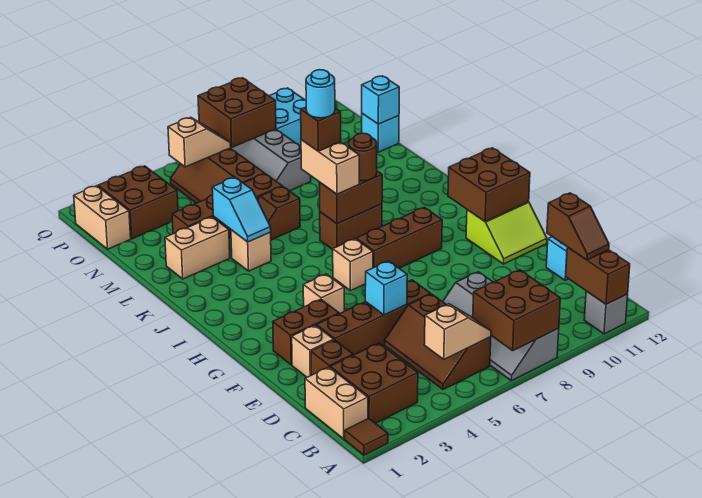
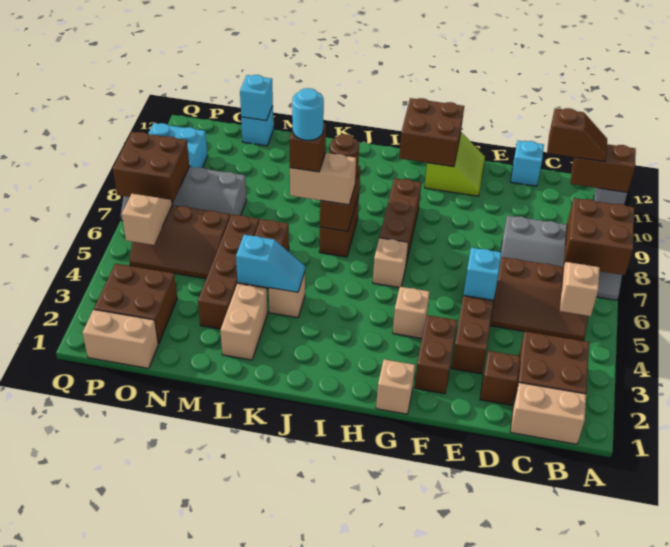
brown tile A1 level 1 -> none
tan brick E2 level 1 -> tan brick G1 level 1

